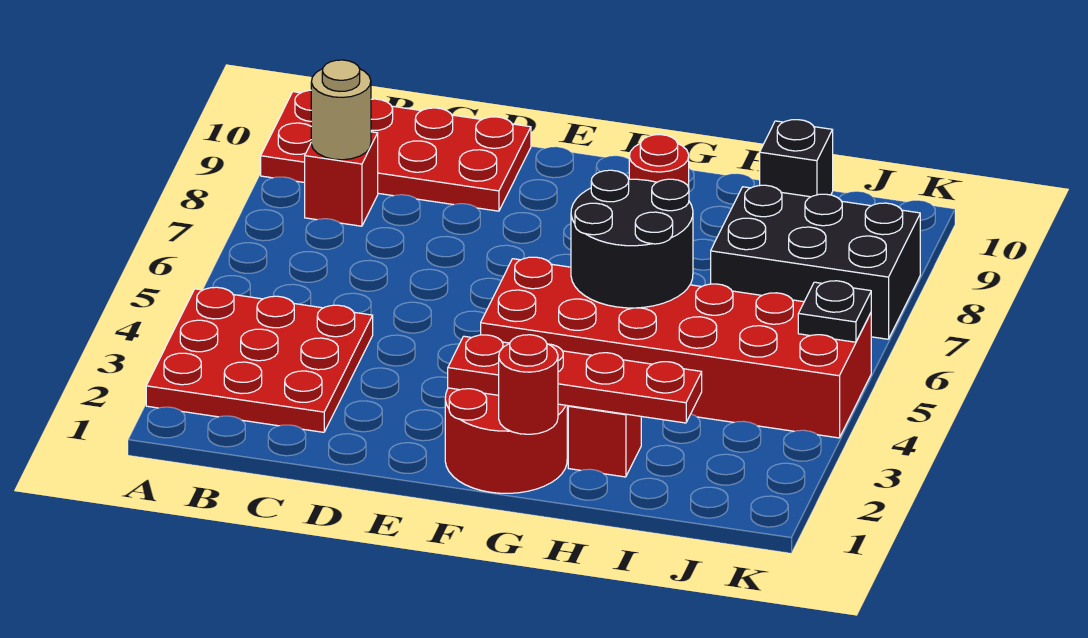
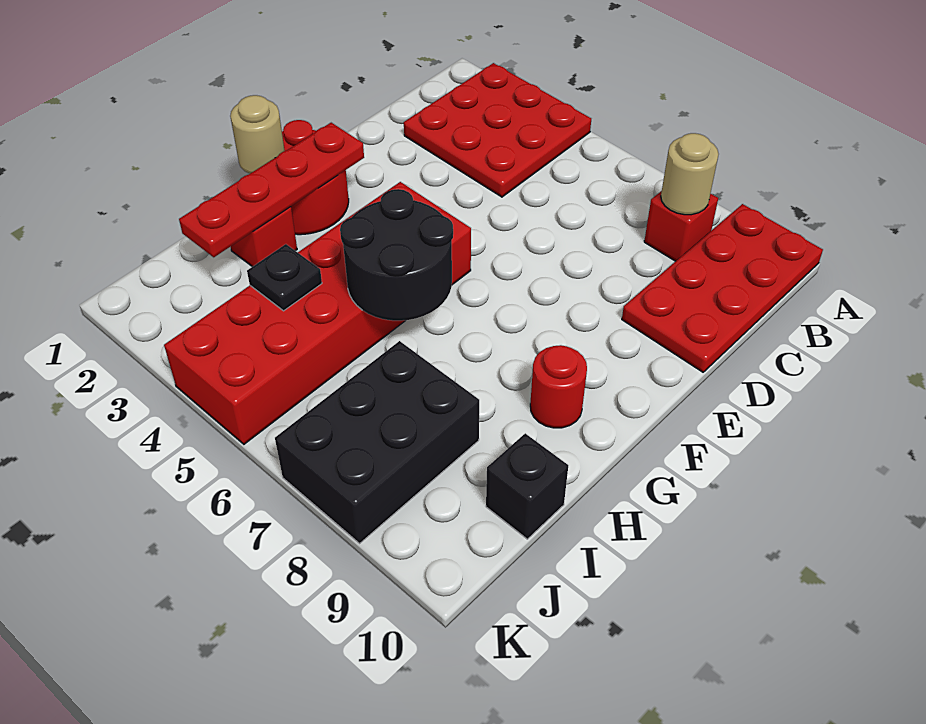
red round brick G1 level 2 -> tan round brick G1 level 2
black plate K5 level 2 -> black plate I4 level 2

